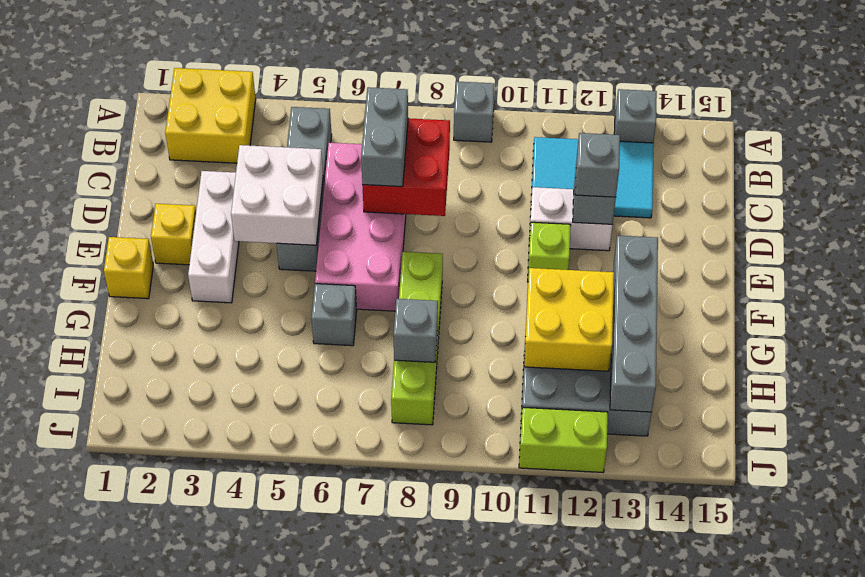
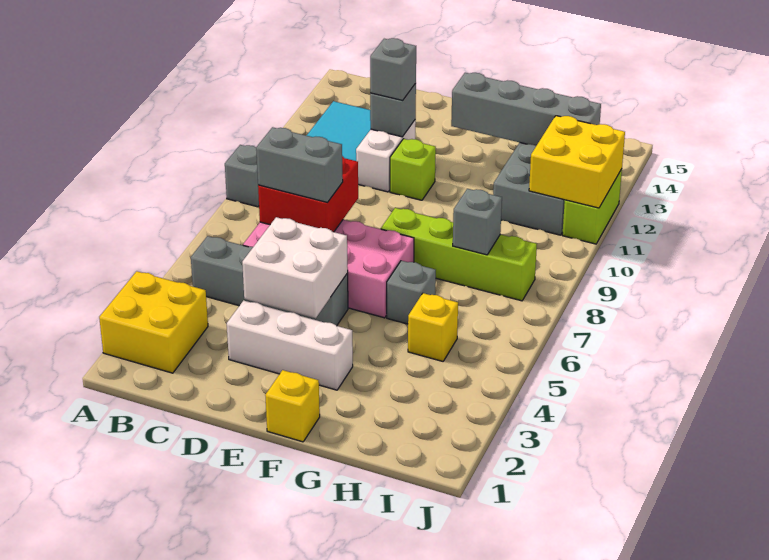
grey brick A13 level 1 -> none
yellow brick E2 level 1 -> yellow brick H5 level 1
yellow brick G11:H12 level 2 -> yellow brick I11:J12 level 2

